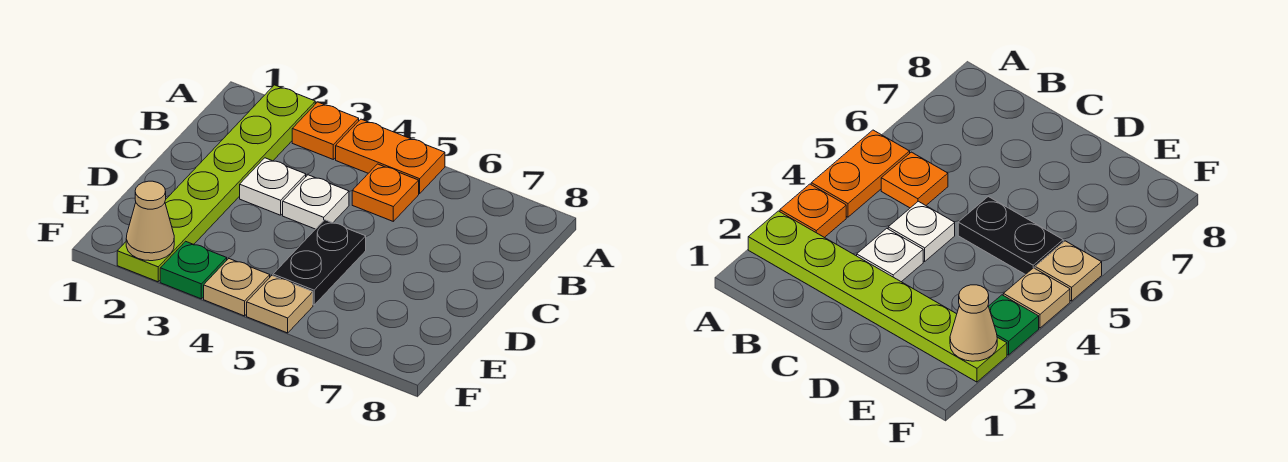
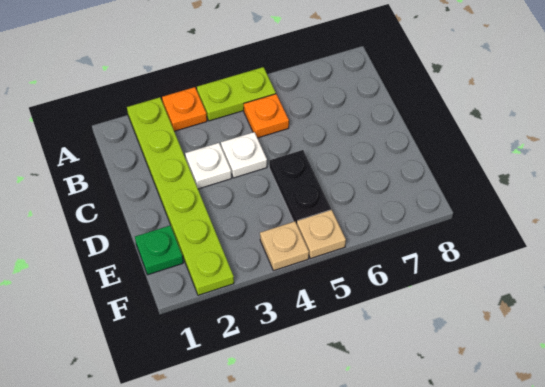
orange plate A4:A5 level 1 -> lime plate A4:A5 level 1
tan cone F2 level 2 -> none
green plate F3 level 1 -> green plate E1 level 1

